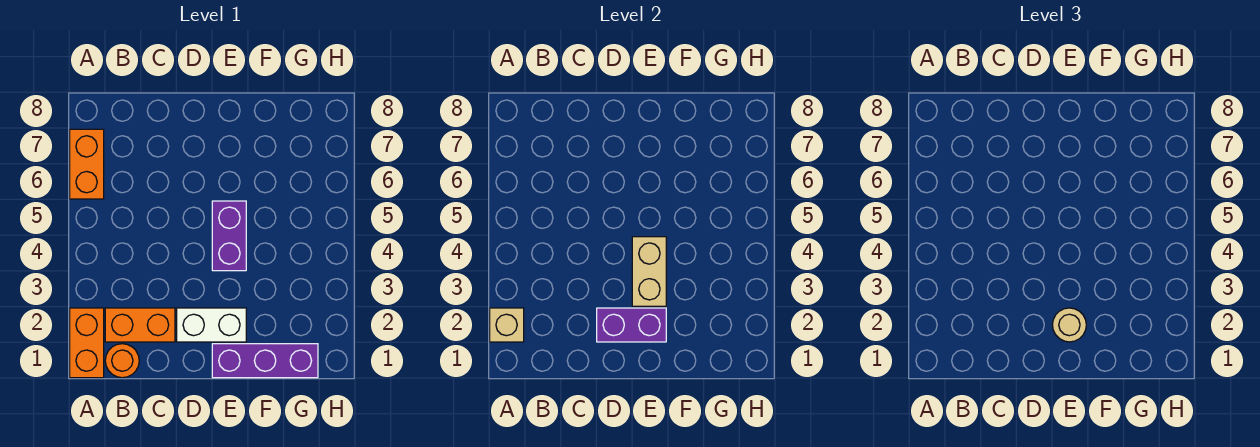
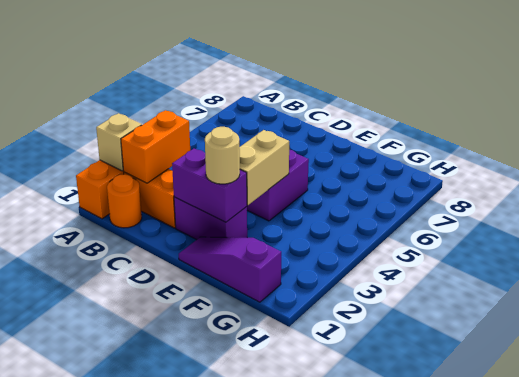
orange brick A6:A7 level 1 -> orange brick B2:B3 level 2
white brick D2:E2 level 1 -> purple brick D2:E2 level 1
purple brick E1:G1 level 1 -> purple slope E1:G1 level 1 top G

